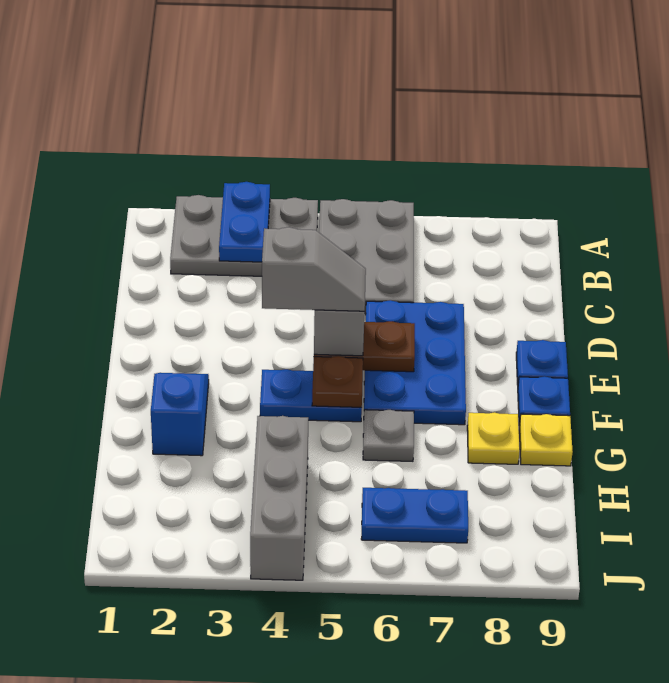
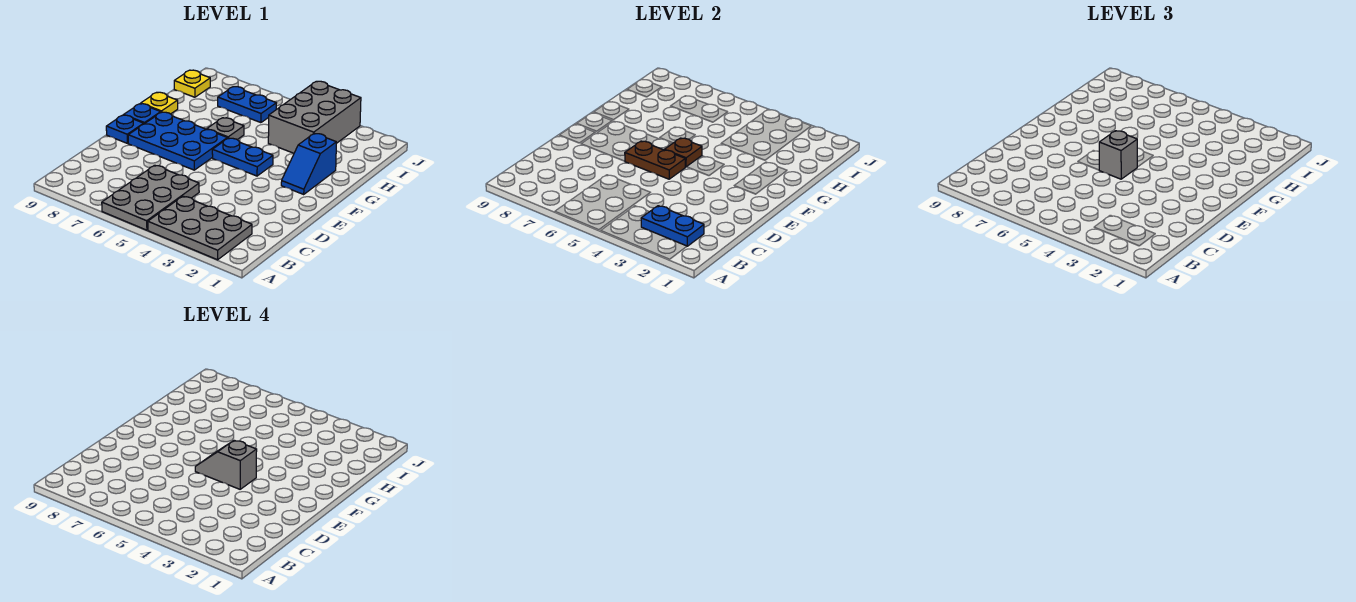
blue plate A3:B3 level 2 -> blue plate B2:B3 level 2
blue plate D6:F7 level 1 -> blue plate E6:F8 level 1
yellow plate G8 level 1 -> yellow plate I9 level 1
grey brick H4:J4 level 1 -> grey brick H3:J4 level 1

